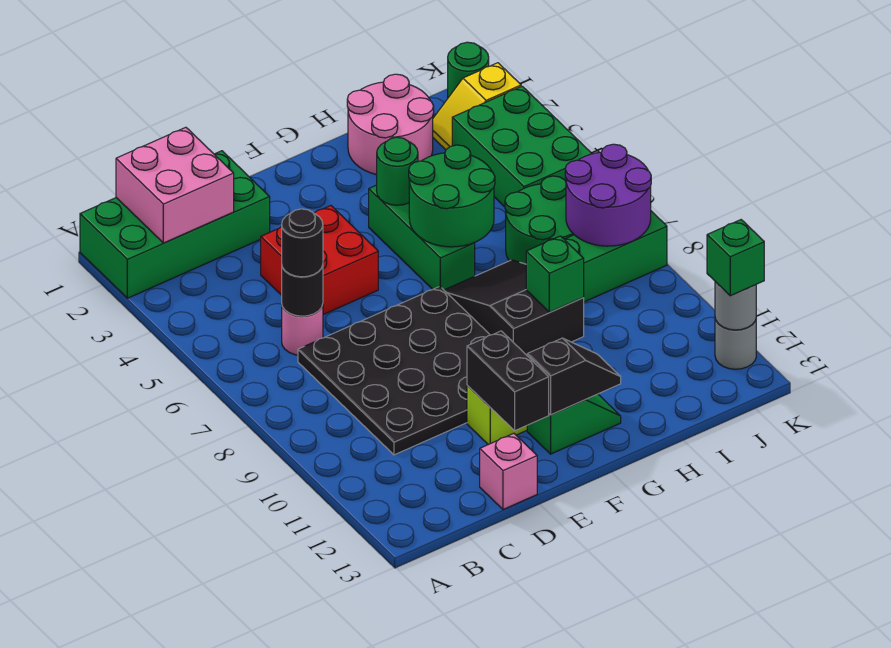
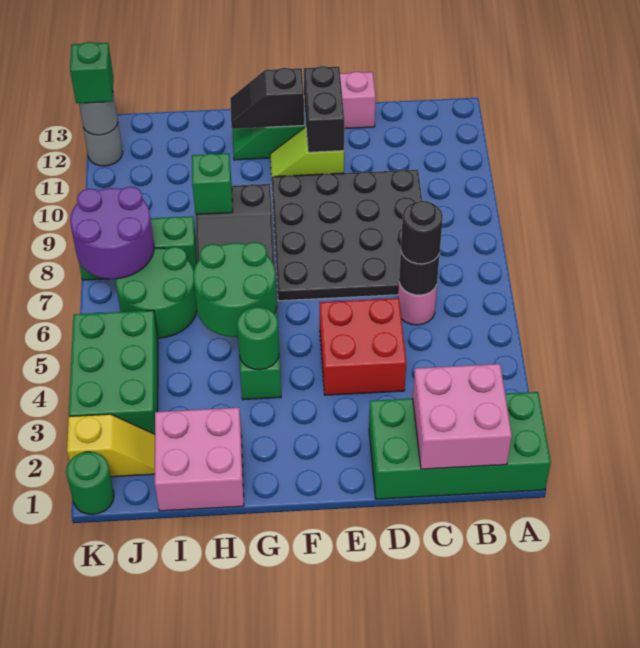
pink round brick H1:I2 level 1 -> pink brick H1:I2 level 1

